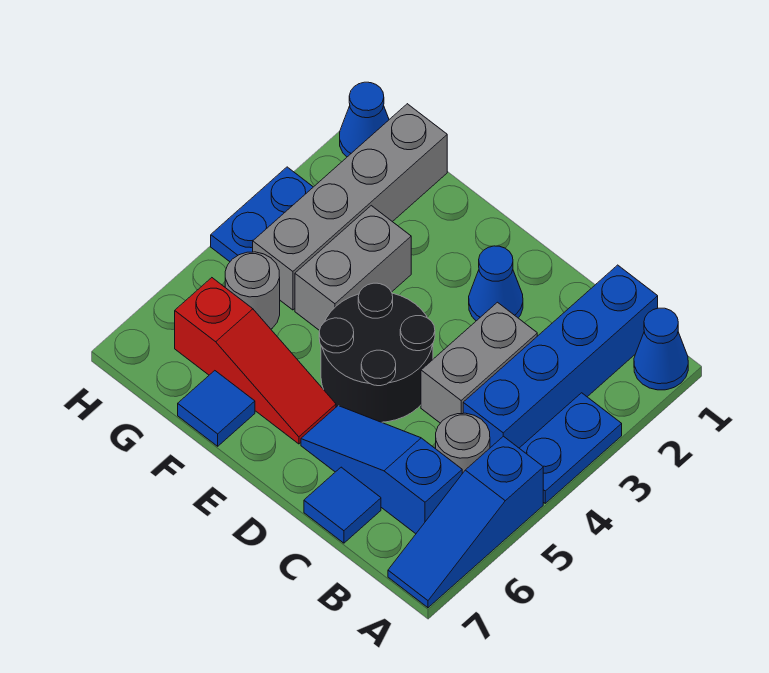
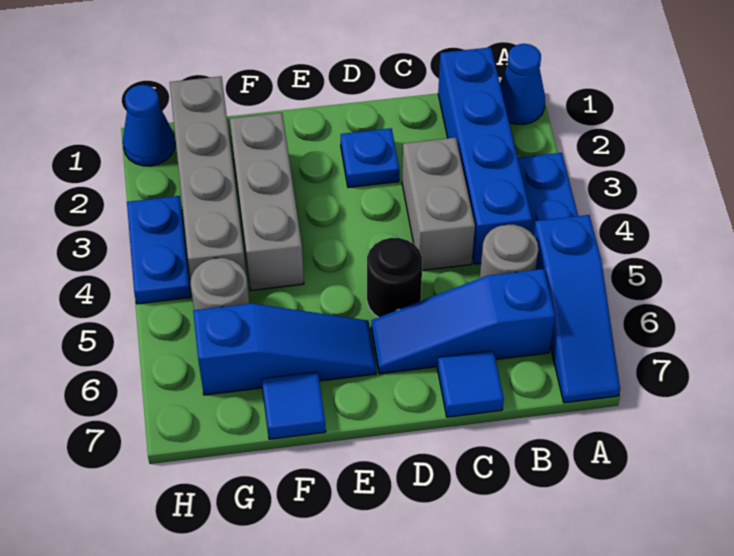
blue cone D2 level 1 -> blue plate D2 level 1
black round brick D4:E5 level 1 -> black round brick D5 level 1
red slope E6:G6 level 1 top G -> blue slope E6:G6 level 1 top G
grey brick F3:F4 level 1 -> grey brick F2:F4 level 1

